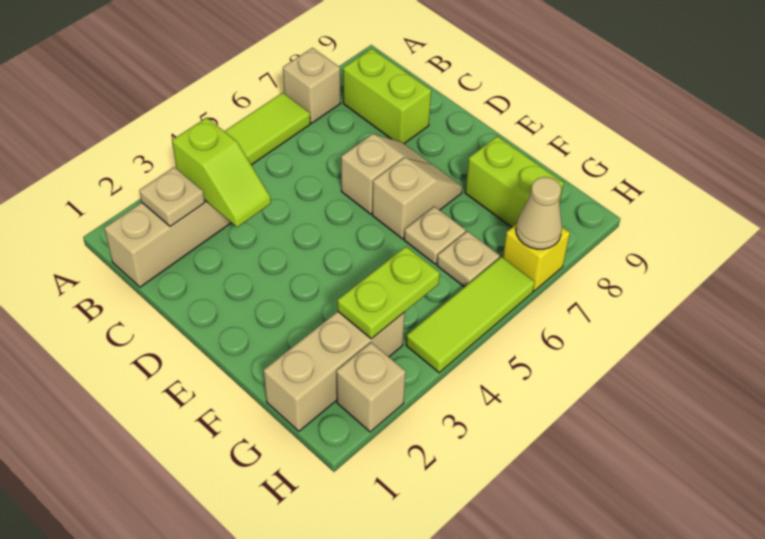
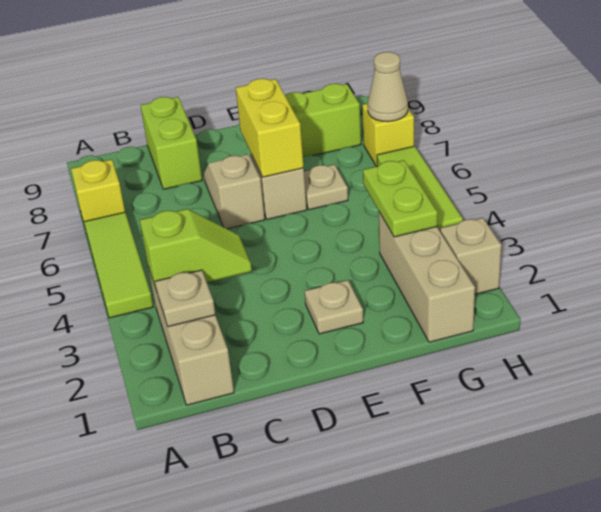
tan brick A7 level 1 -> yellow brick A7 level 1
lime brick B8:C8 level 1 -> lime brick C8:C9 level 1
none -> yellow brick E6:E7 level 2
tan plate G6 level 1 -> tan plate E2 level 1

